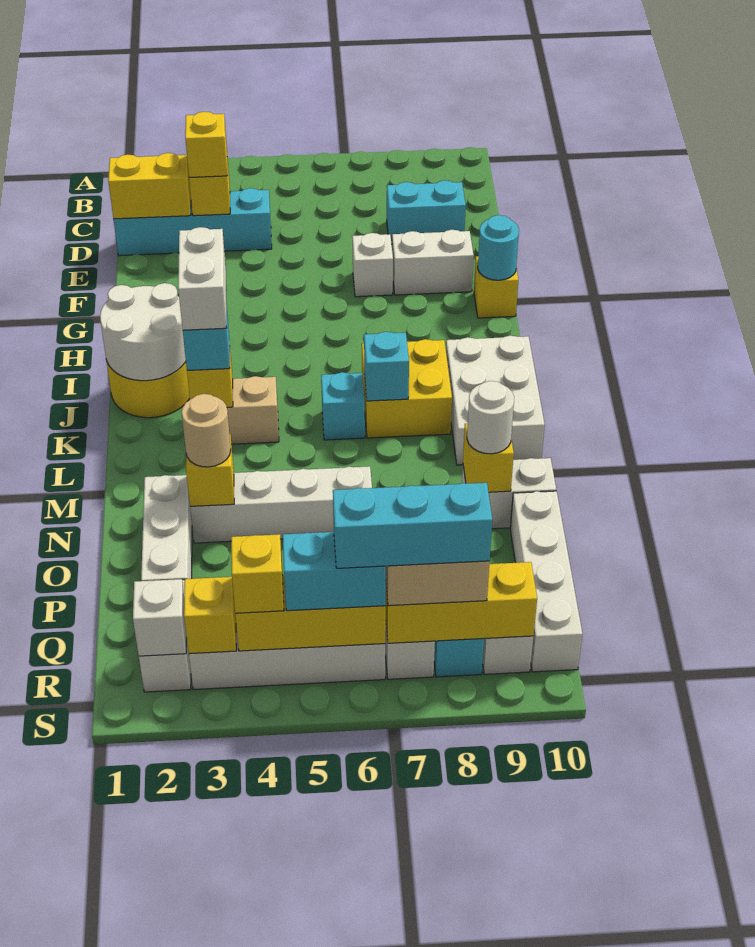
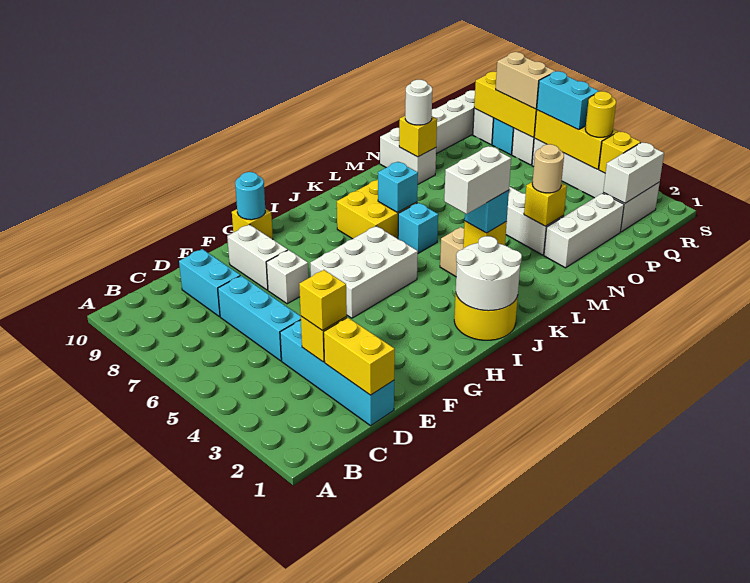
white brick J9:L10 level 1 -> white brick G5:I6 level 1
white brick R2 level 2 -> white brick Q2:R2 level 2
yellow brick R4 level 3 -> yellow round brick R4 level 3
cyan brick R6:R8 level 4 -> cyan brick D5:D7 level 1

